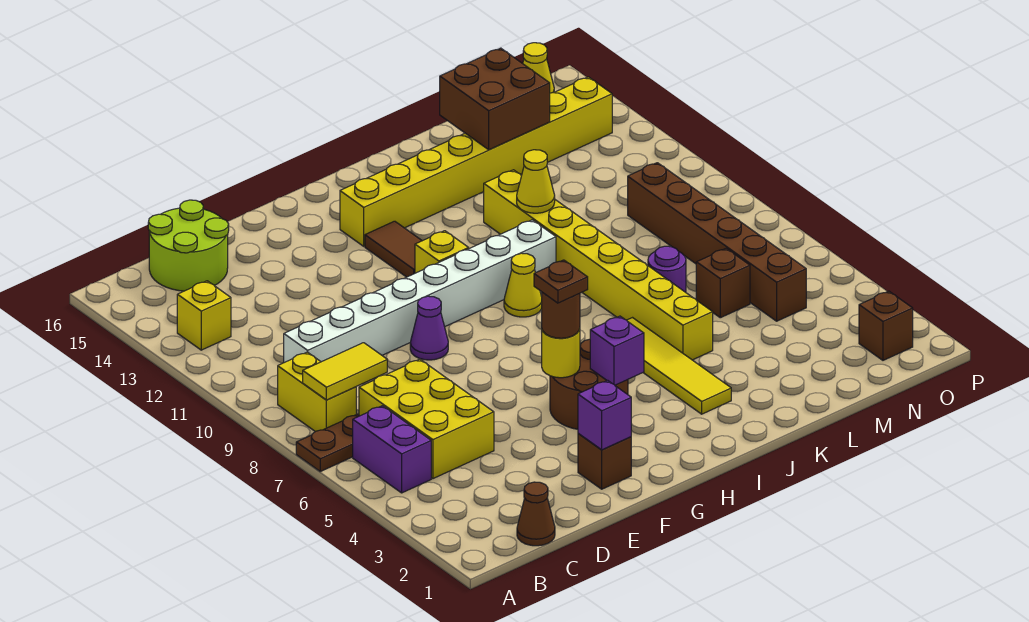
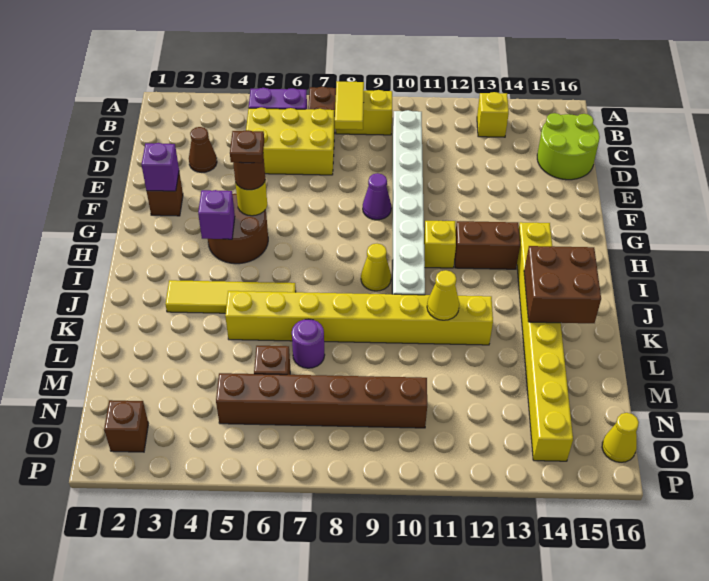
brown cone C1 level 1 -> brown cone D3 level 1
brown tile H12:H13 level 1 -> brown brick H12:H13 level 1
brown brick L14:M15 level 2 -> brown brick J14:K15 level 2

